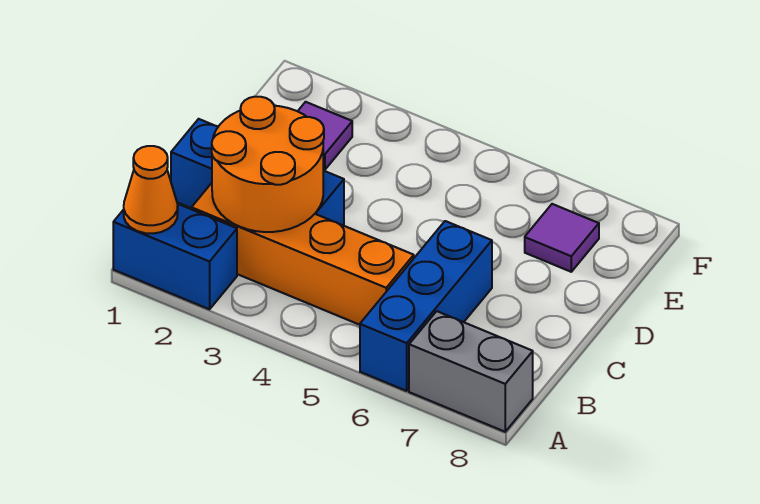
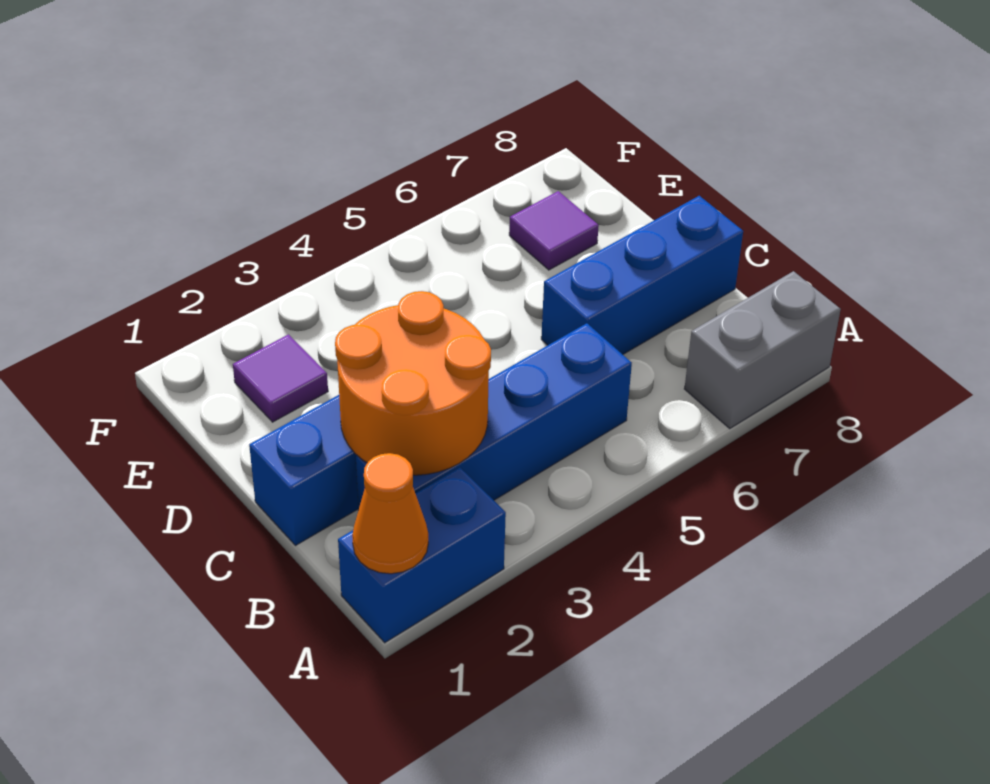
blue brick A6:C6 level 1 -> blue brick C6:C8 level 1
orange brick B2:B5 level 1 -> blue brick B2:B5 level 1

